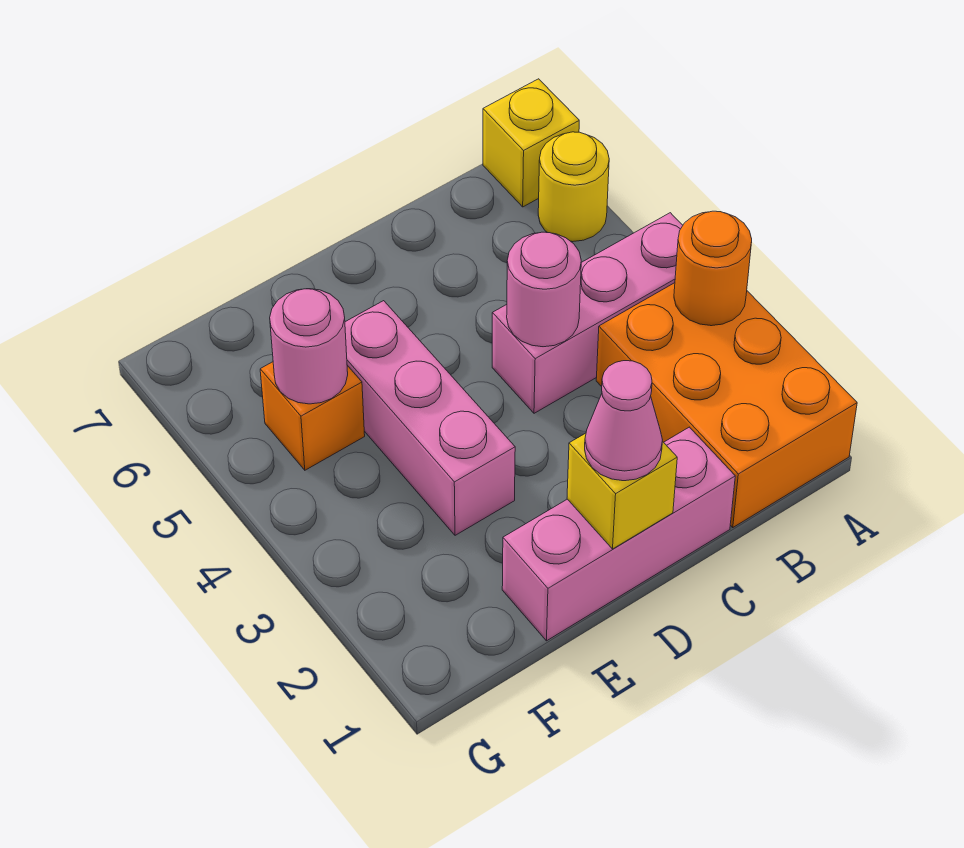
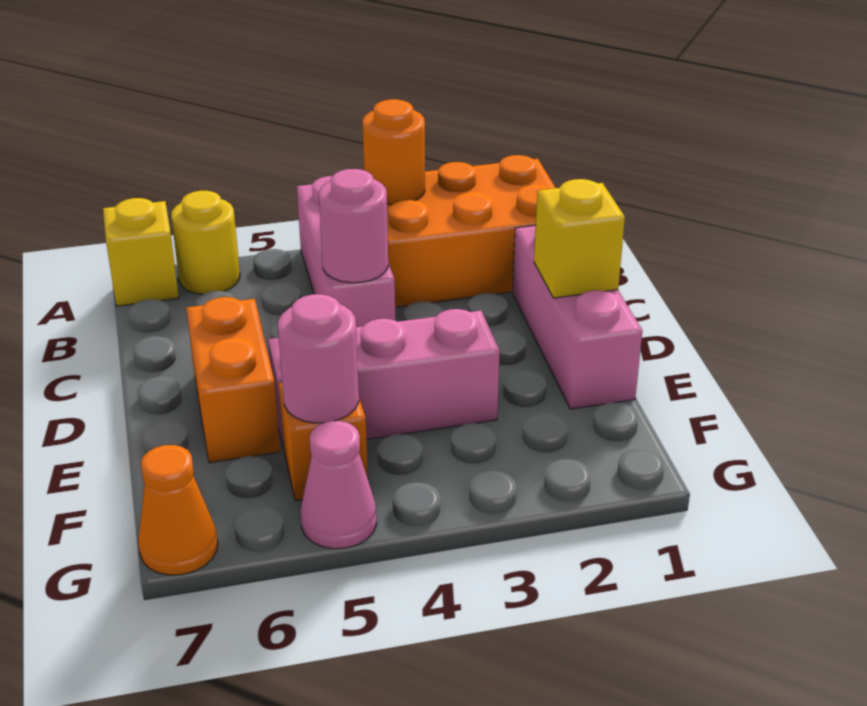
pink cone D1 level 3 -> pink cone G5 level 1
none -> orange brick D6:E6 level 1
none -> orange cone G7 level 1

